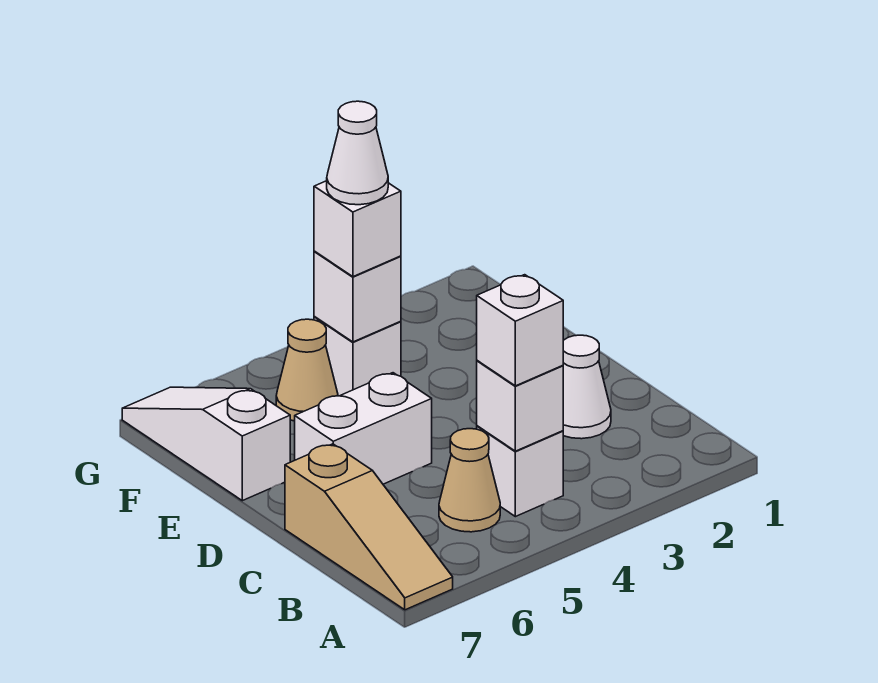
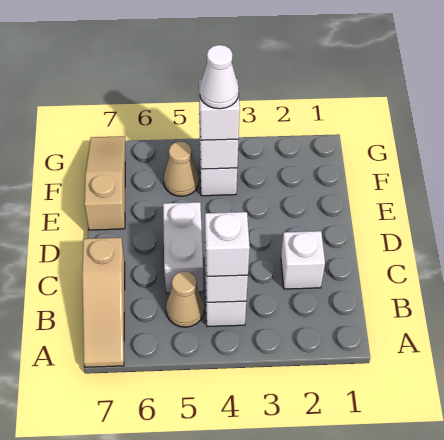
white cone C2 level 1 -> white brick C2 level 1
white brick D5:D6 level 1 -> white brick C5:D5 level 1
white slope E7:G7 level 1 top E -> tan slope E7:G7 level 1 top E

